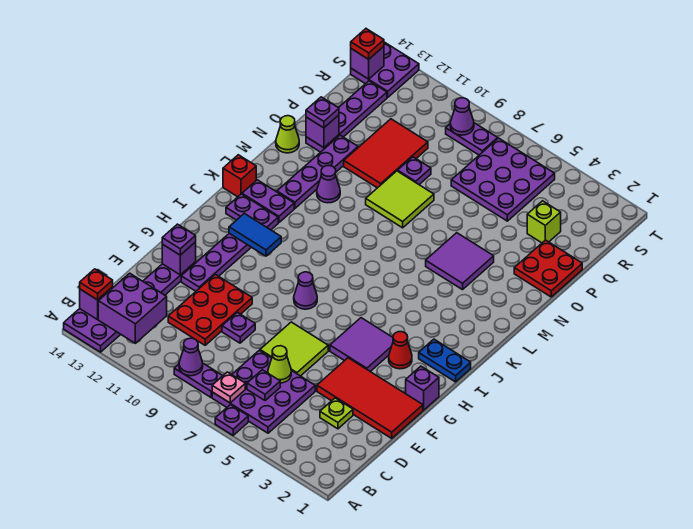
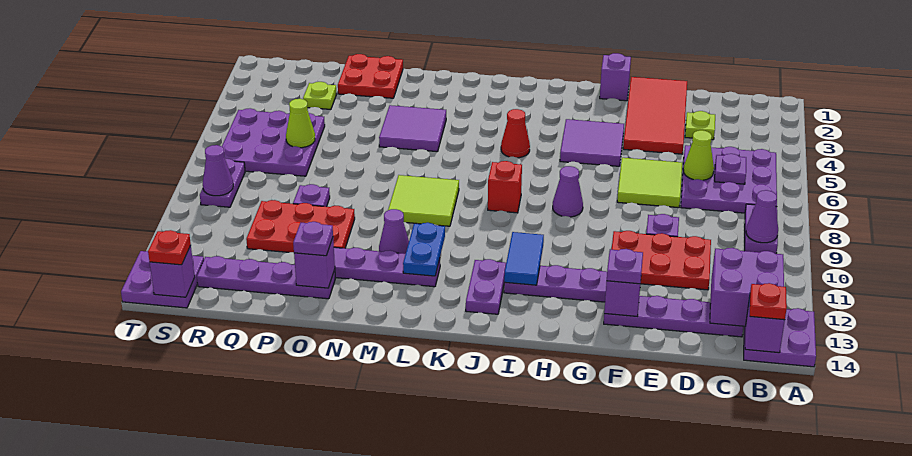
purple plate A6 level 1 -> none
pink plate B7 level 2 -> none
red cone H3 level 1 -> red cone J5 level 1
blue plate I1:I2 level 1 -> blue plate L11:L12 level 2
purple plate K12:K13 level 1 -> none
red brick K14 level 1 -> red brick J8 level 1
lime tile N8:O9 level 1 -> lime tile L8:M9 level 1
lime cone N14 level 1 -> lime cone Q6 level 2
red tile O10:Q11 level 1 -> red plate O10:Q11 level 1
lime brick Q3 level 1 -> lime plate Q3 level 1

